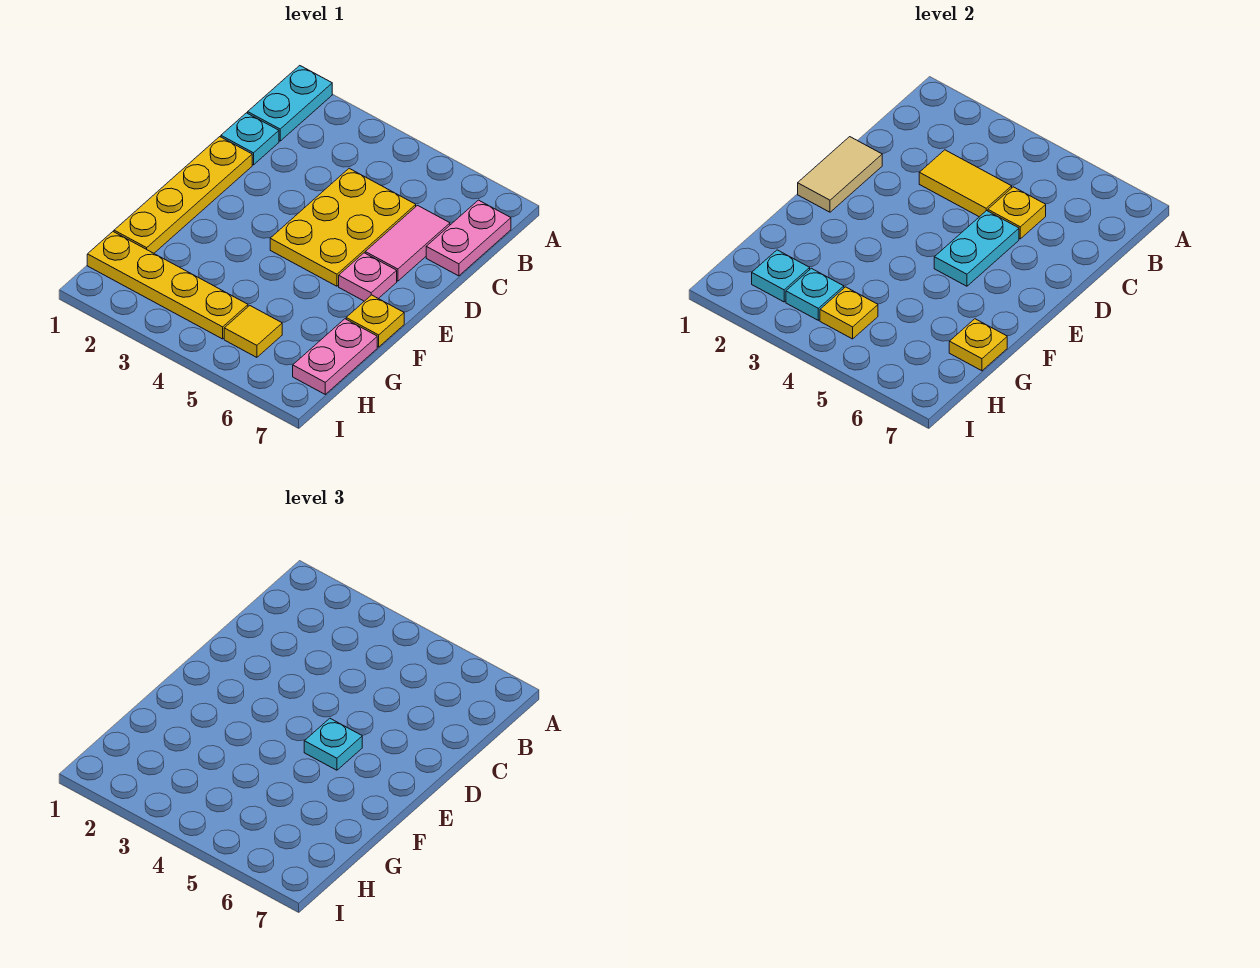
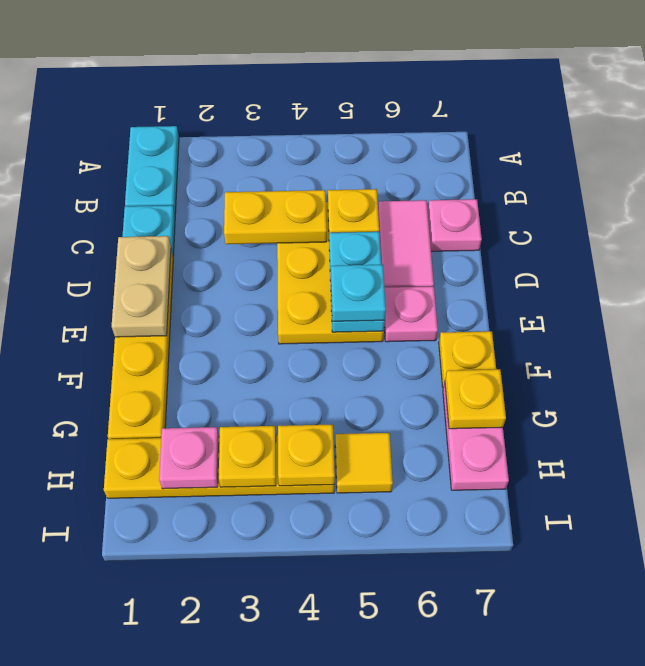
pink plate B7:C7 level 1 -> pink plate C7 level 1
yellow tile C3:C4 level 2 -> yellow plate C3:C4 level 2
tan tile D1:E1 level 2 -> tan plate D1:E1 level 2
cyan plate H2 level 2 -> pink plate H2 level 2
cyan plate H3 level 2 -> yellow plate H3 level 2

